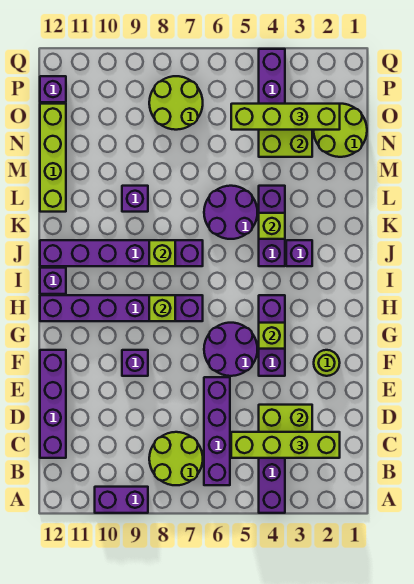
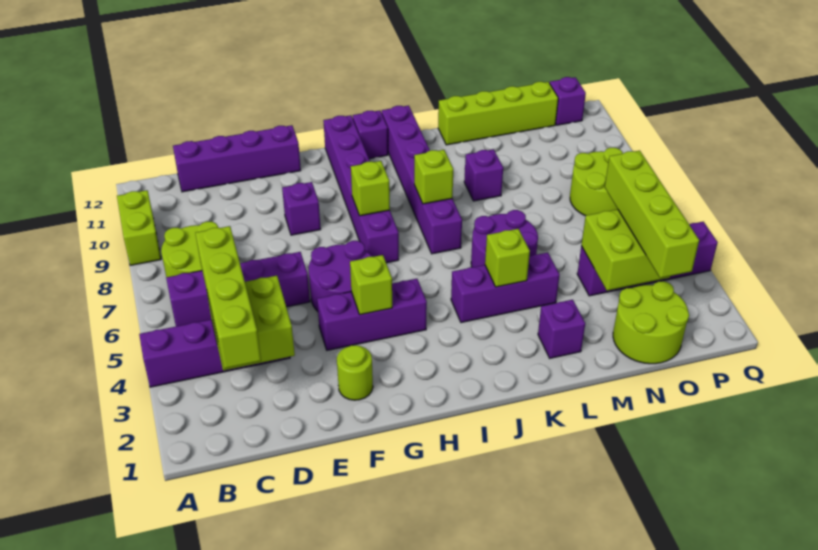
purple brick A9:A10 level 1 -> lime brick A9:A10 level 1
purple brick J3 level 1 -> purple brick L2 level 1

